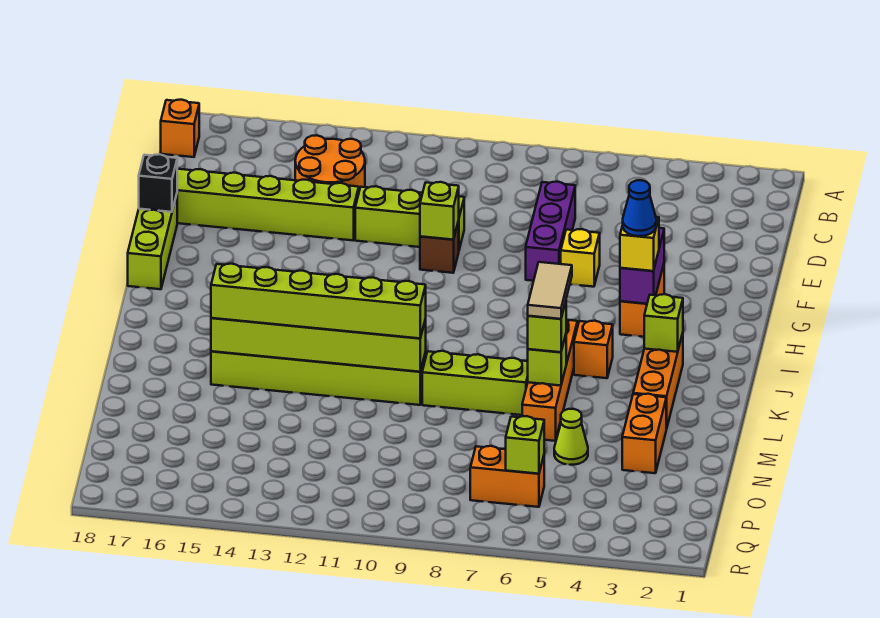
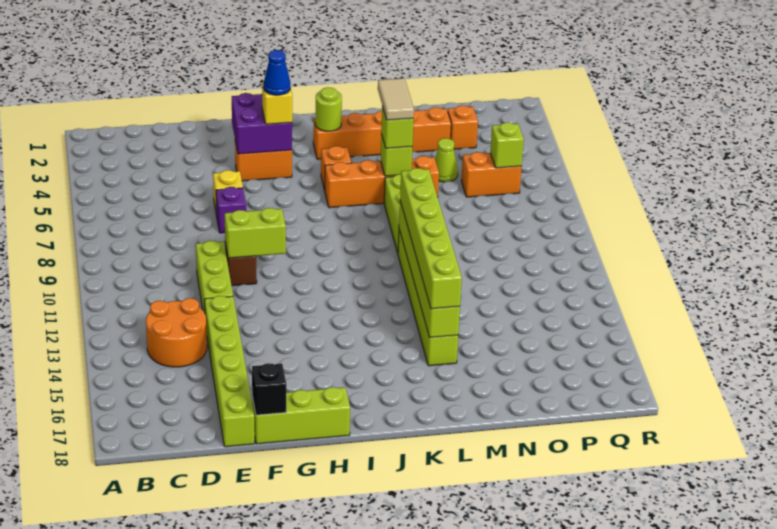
orange brick B18 level 1 -> orange brick O3 level 1
purple brick D7:F7 level 1 -> purple brick F7 level 1
lime brick F10 level 2 -> lime brick F10:G10 level 2
purple brick G4:H4 level 2 -> purple brick G3:H4 level 2
lime brick J3 level 2 -> lime round brick J3 level 2
tan tile K6:L6 level 4 -> tan tile L5:L6 level 4
orange brick P6:P7 level 1 -> orange brick O6:P6 level 1

